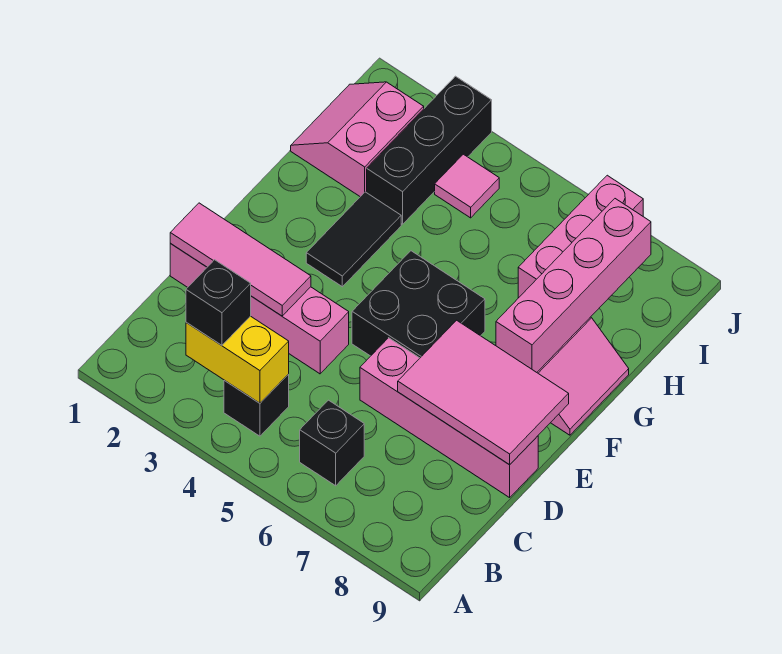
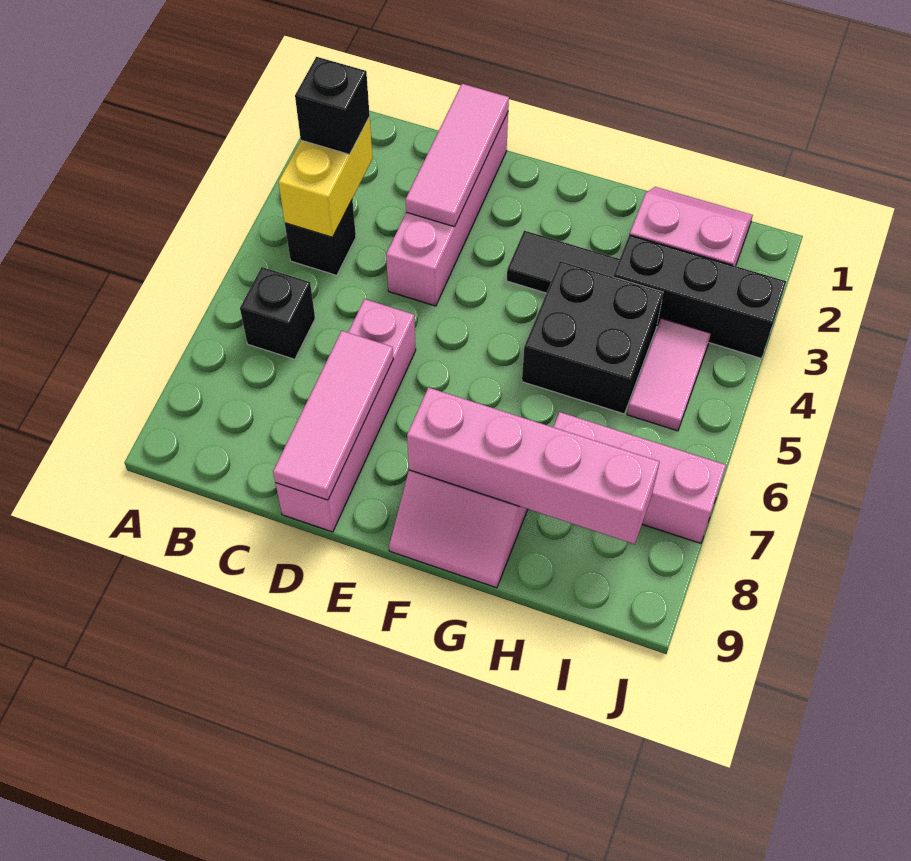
pink tile D7:E9 level 2 -> pink tile D7:D9 level 2
black brick E5:F6 level 1 -> black brick G4:H5 level 1
pink tile I4 level 1 -> pink tile I4:I5 level 1

